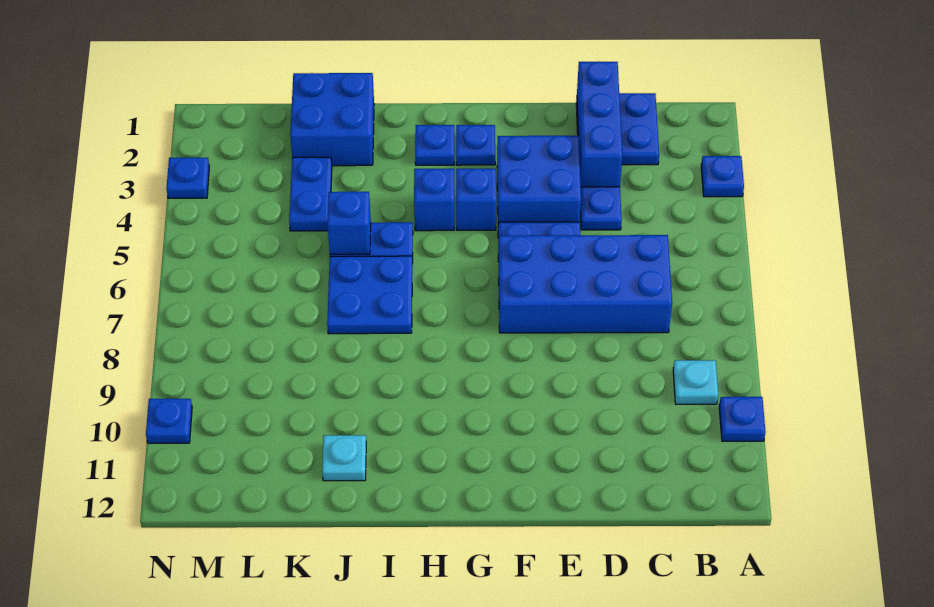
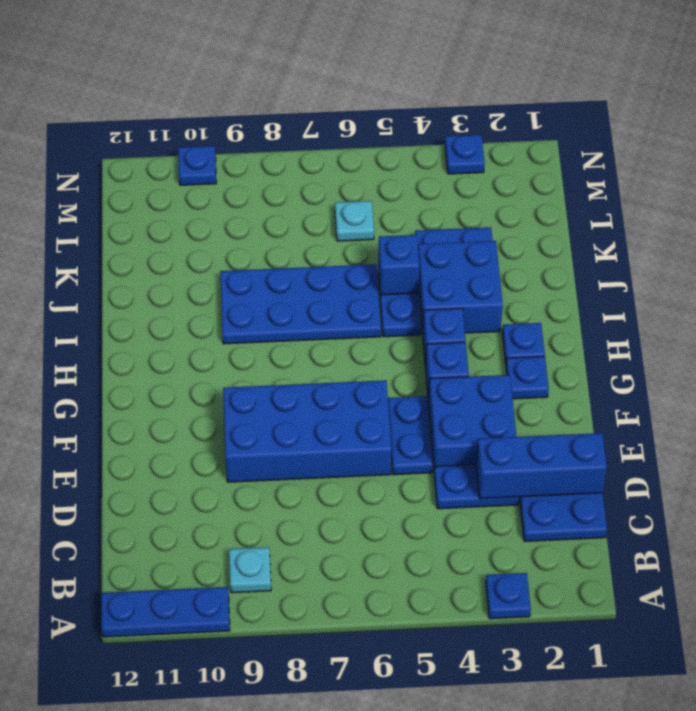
blue plate A10 level 1 -> blue plate A10:A12 level 1
blue brick C6:F7 level 1 -> blue brick E6:F9 level 1
blue plate I6:J7 level 1 -> blue plate I6:J9 level 1
blue brick J1:K2 level 1 -> blue brick I3:J4 level 1
cyan plate J11 level 1 -> cyan plate L6 level 1

